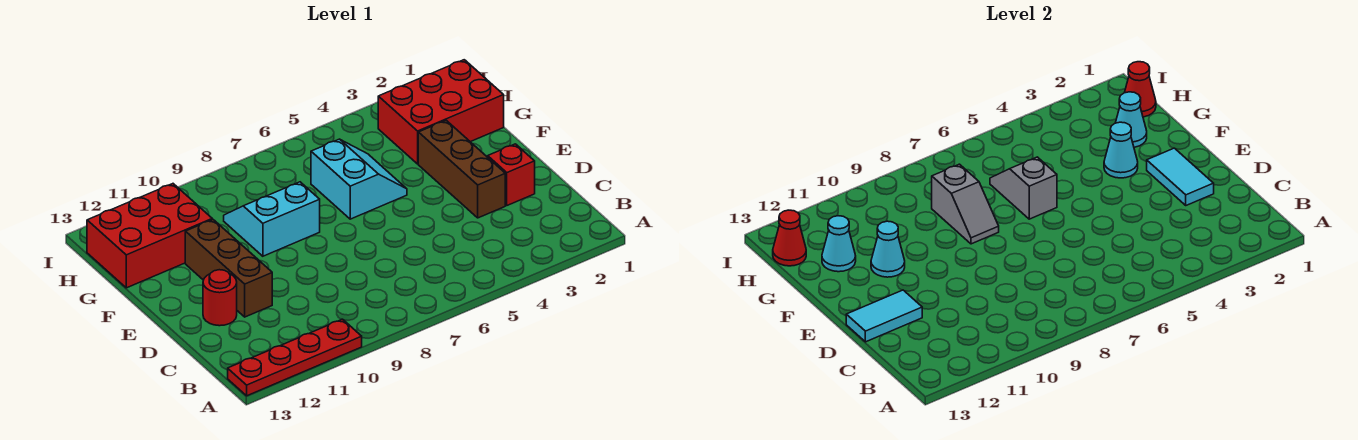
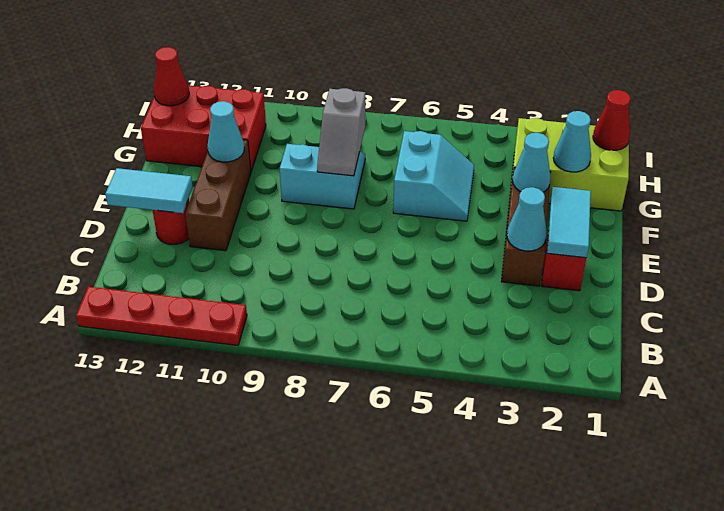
grey slope F6:G6 level 2 top F -> none
red brick G1:H3 level 1 -> lime brick G1:H3 level 1
cyan cone G12 level 2 -> cyan cone D3 level 2

